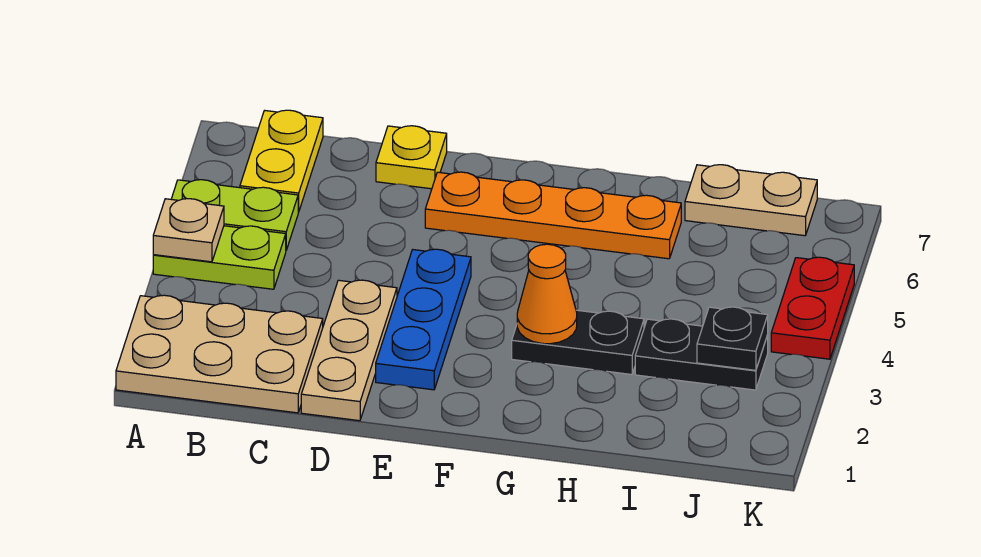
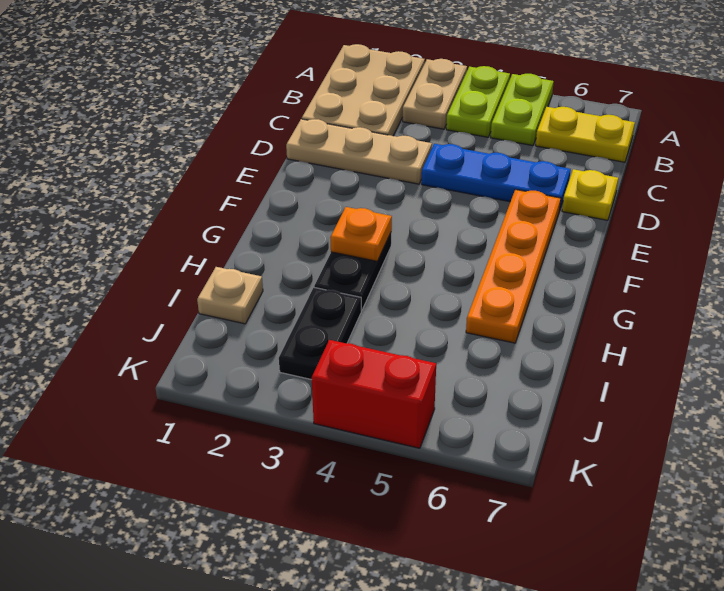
tan plate A4 level 2 -> tan plate I1 level 1
blue plate E2:E4 level 1 -> blue plate D4:D6 level 1
orange cone G3 level 2 -> orange plate G3 level 2
tan plate I7:J7 level 1 -> tan plate A3:B3 level 1
black plate J3 level 2 -> none
red plate K4:K5 level 1 -> red brick K4:K5 level 1

